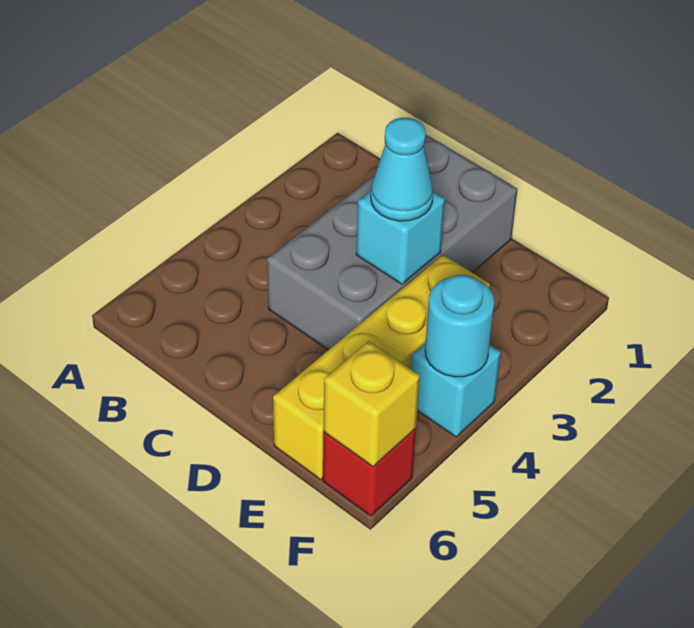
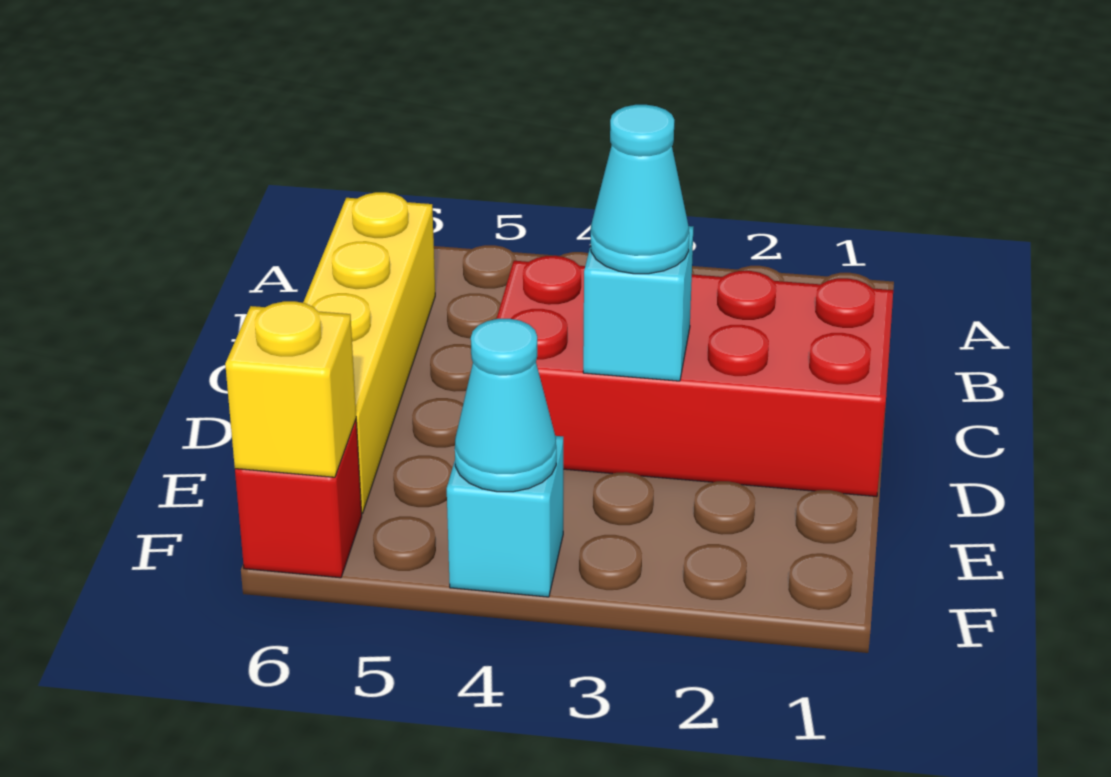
grey brick C1:D4 level 1 -> red brick C1:D4 level 1
yellow brick E3:E6 level 1 -> yellow brick B6:E6 level 1
cyan round brick F4 level 2 -> cyan cone F4 level 2

